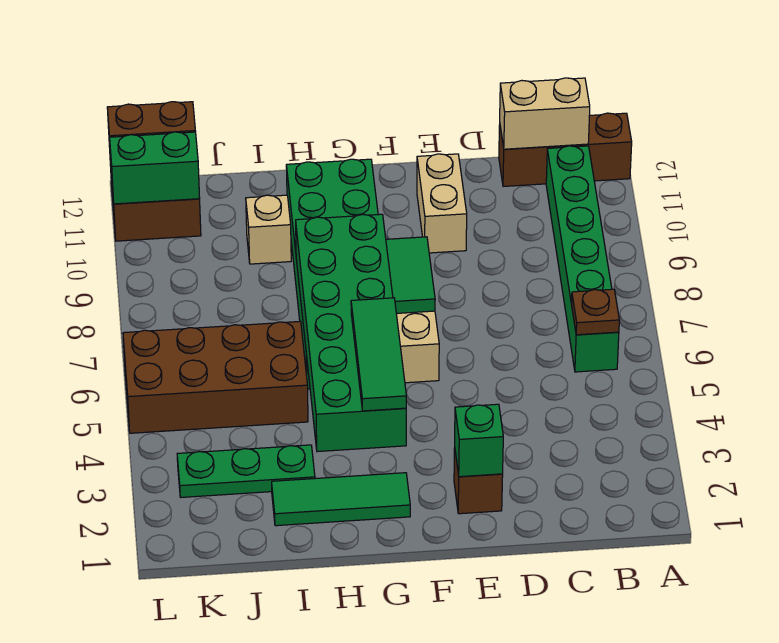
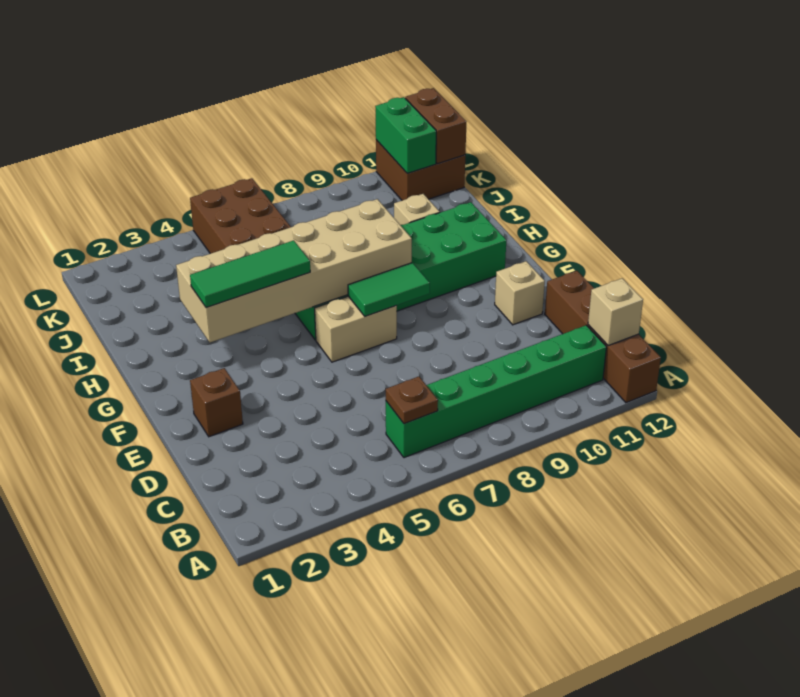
brown brick A12:C12 level 1 -> brown brick A12:D12 level 1
tan brick B12:C12 level 2 -> tan brick B12 level 2
green brick E2 level 2 -> none
tan brick E10:E11 level 1 -> tan brick E11 level 1
green tile G2:I2 level 1 -> none
green brick G3:H8 level 2 -> tan brick G3:H8 level 2
green plate I3:K3 level 1 -> none

